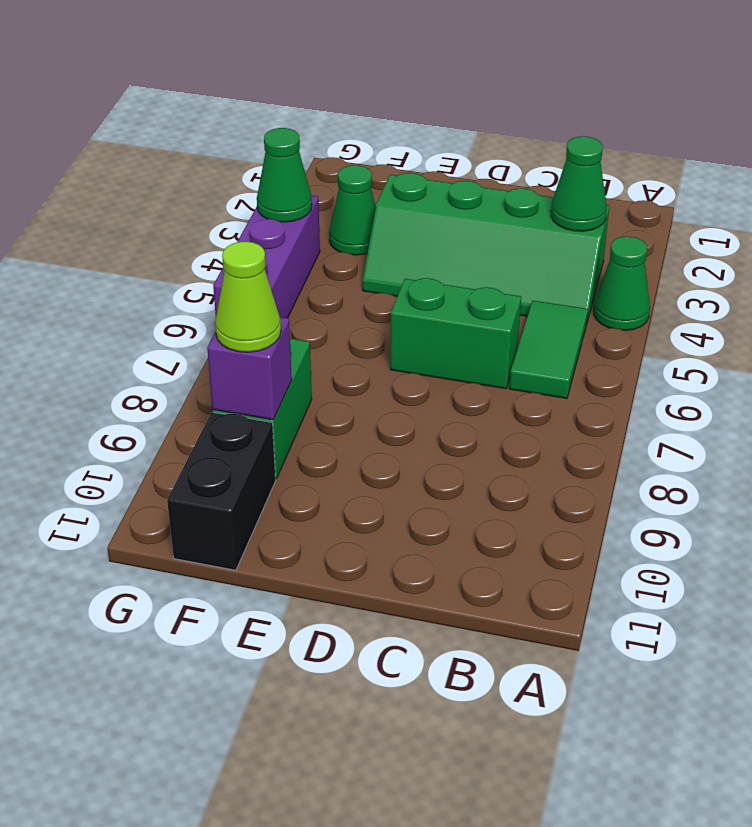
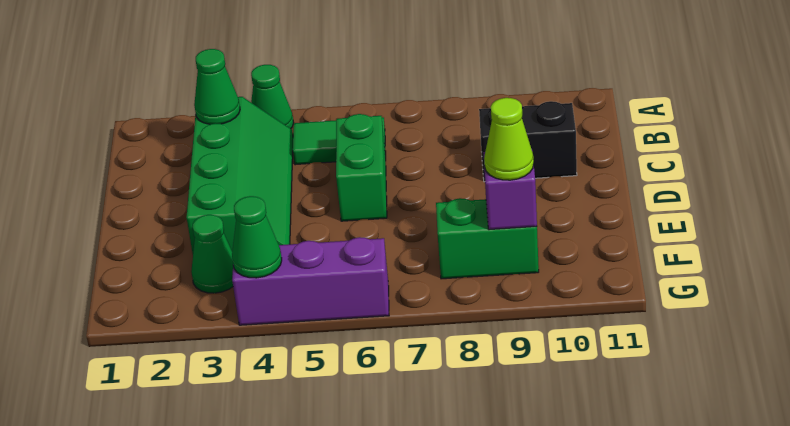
black brick F10:F11 level 1 -> black brick C9:C10 level 1

